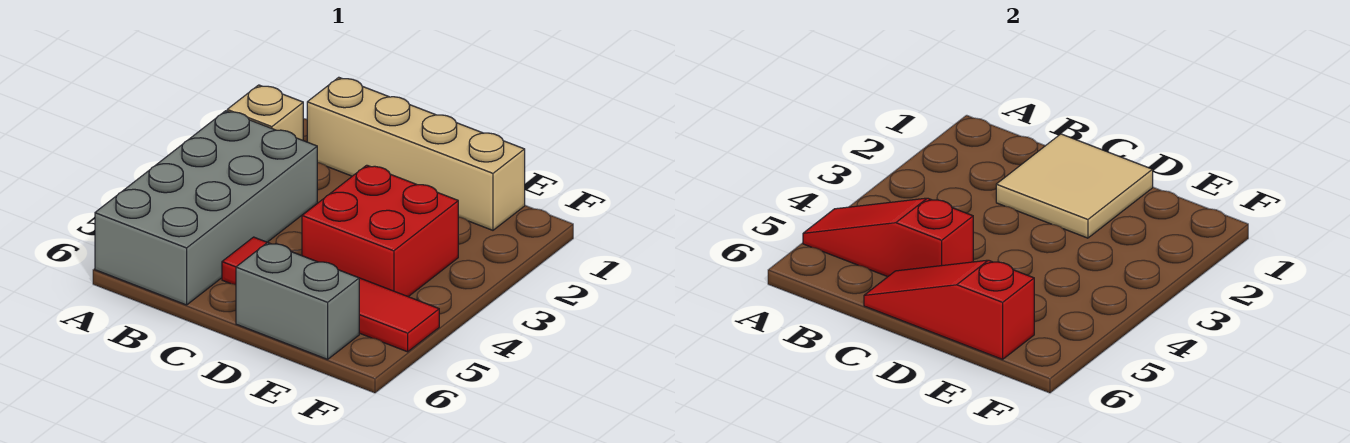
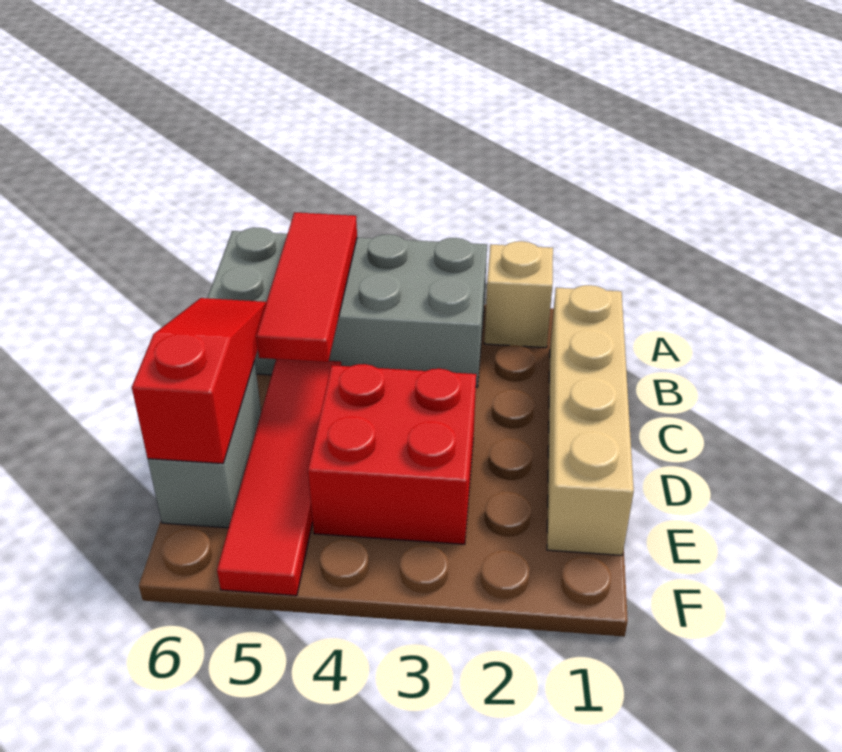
red slope A5:C5 level 2 top C -> red tile A5:C5 level 2
tan tile C1:D2 level 2 -> none

